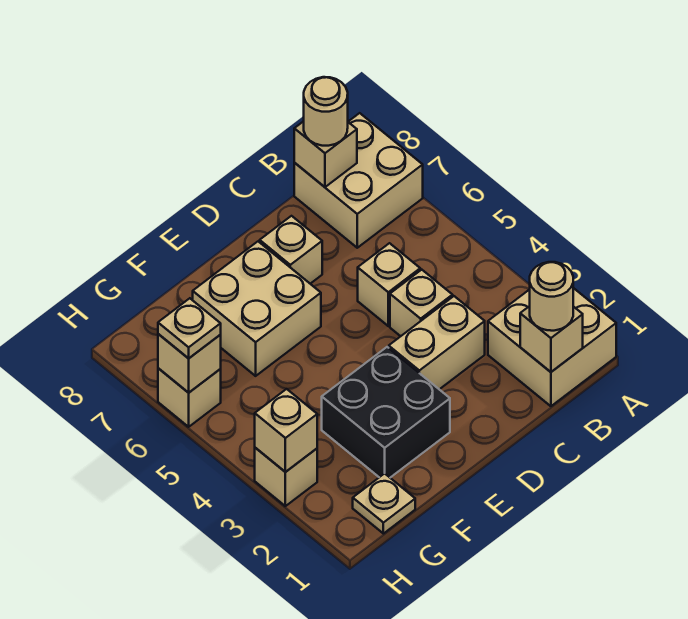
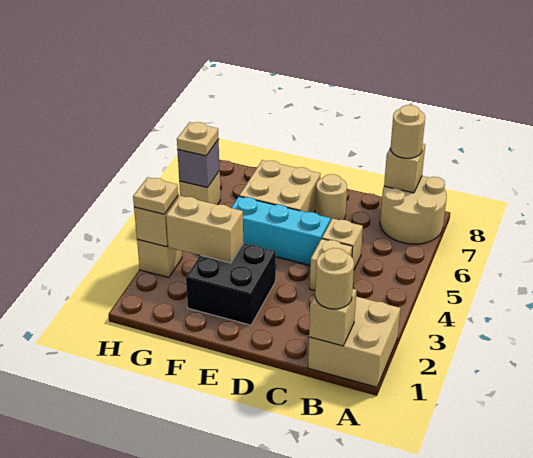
tan brick A7:B8 level 1 -> tan round brick A7:B8 level 1
tan brick C3:D3 level 1 -> tan brick F3:G3 level 2
none -> cyan brick D5:F5 level 1
tan brick D7 level 1 -> tan round brick D7 level 1
tan plate G1 level 1 -> tan plate H3 level 3
tan brick H6 level 2 -> grey brick H6 level 2

